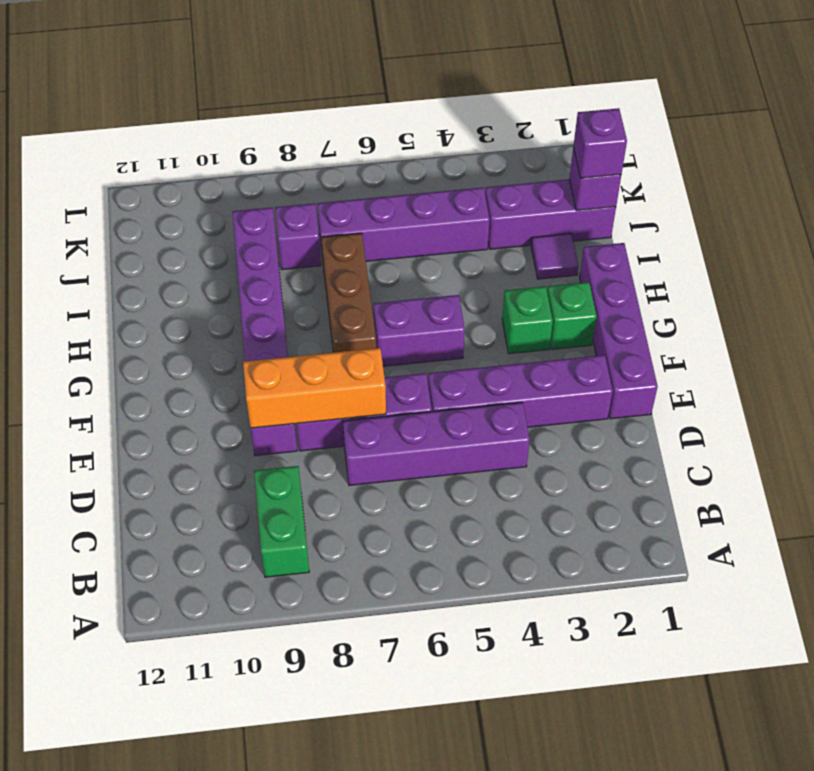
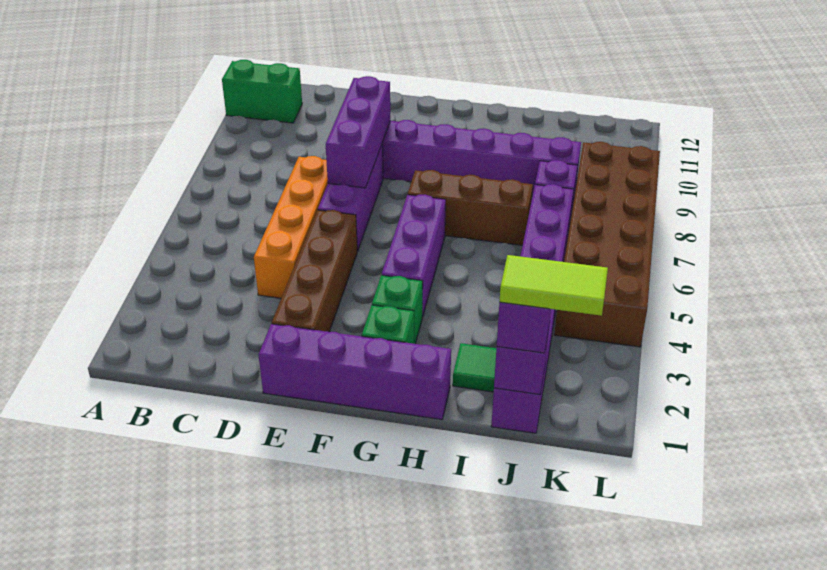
green brick B9:C9 level 1 -> green brick A11:B11 level 1
purple brick D4:D7 level 1 -> orange brick D4:D7 level 1
purple brick E2:E5 level 1 -> brown brick E2:E5 level 1
orange brick E7:E9 level 2 -> purple brick E7:E9 level 2
purple brick G5:G6 level 1 -> purple brick G4:G6 level 1
purple tile I2 level 1 -> green tile I2 level 1
none -> lime tile J1:K1 level 4
none -> brown brick K4:L9 level 1

